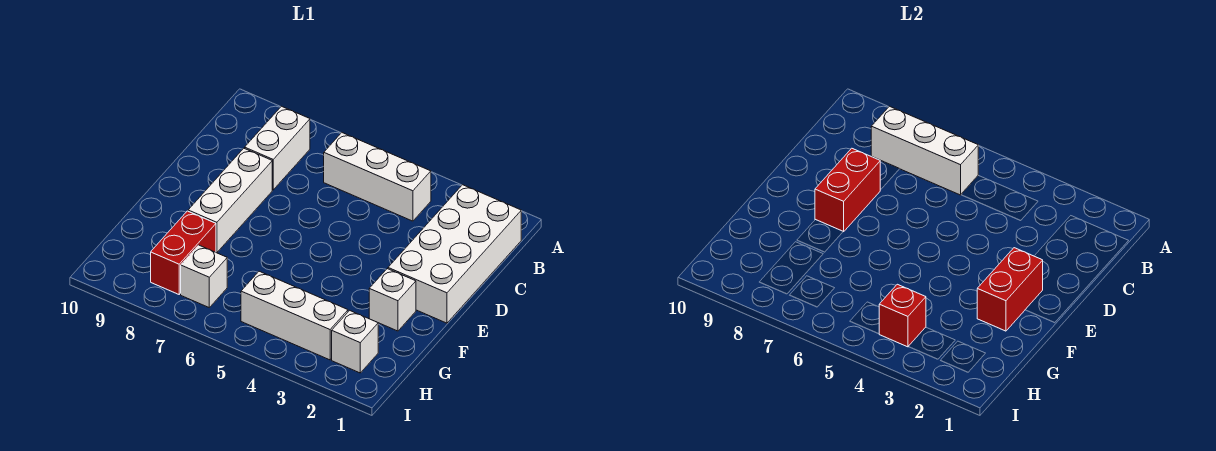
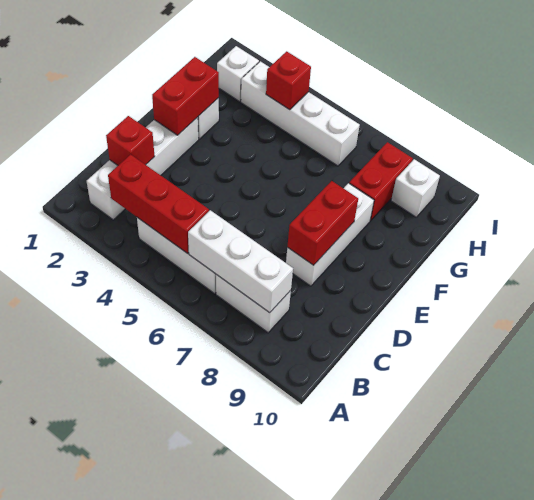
white brick B1:E2 level 1 -> white brick B2:E2 level 1
none -> red brick B3:B5 level 2
white brick B8:C8 level 1 -> white brick B7:B8 level 1
none -> red brick C2 level 2
white brick H3:H5 level 1 -> white brick H3:H6 level 1
white brick H7 level 1 -> white brick H9 level 1

